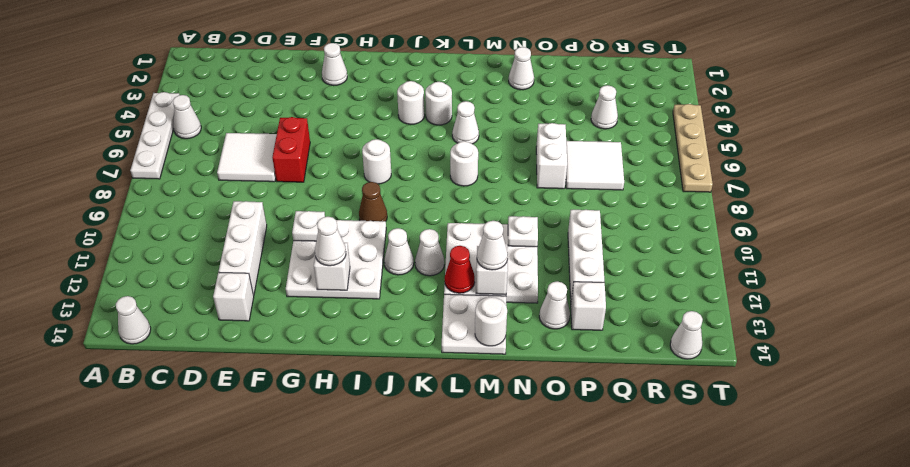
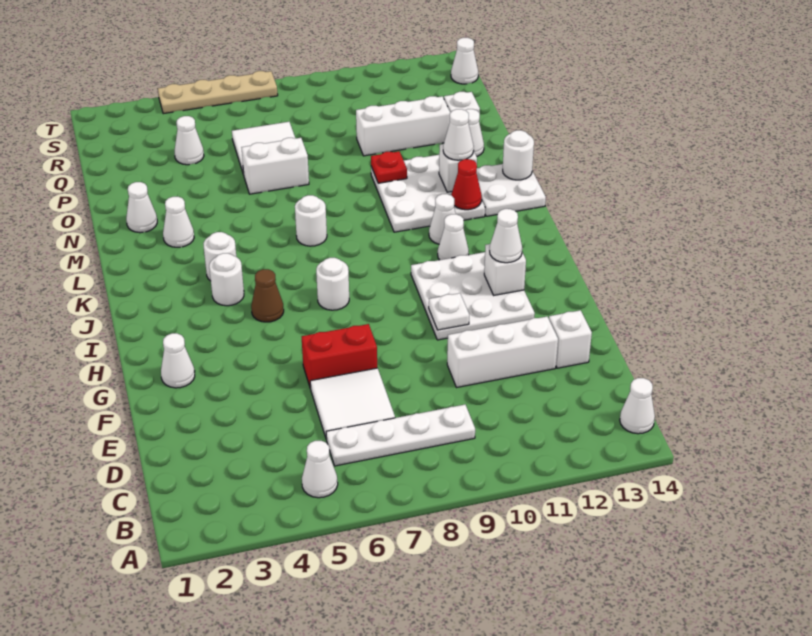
white plate A4:A7 level 1 -> white plate C6:C9 level 1
brown cone I9 level 1 -> brown cone I5 level 1
white cone L5 level 1 -> white cone M3 level 1
white plate N10 level 2 -> red plate N10 level 2

